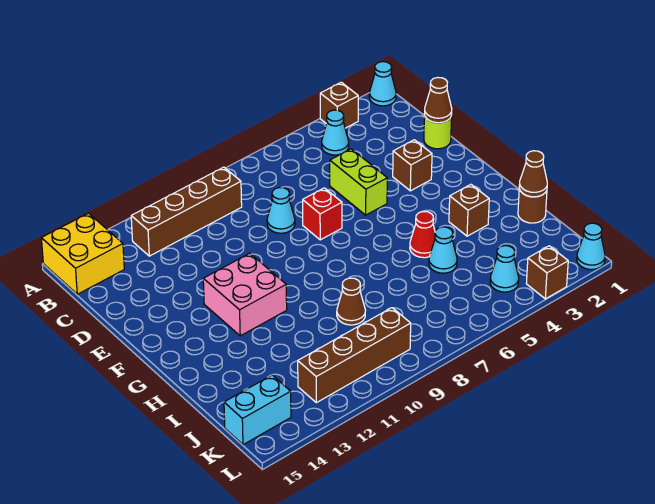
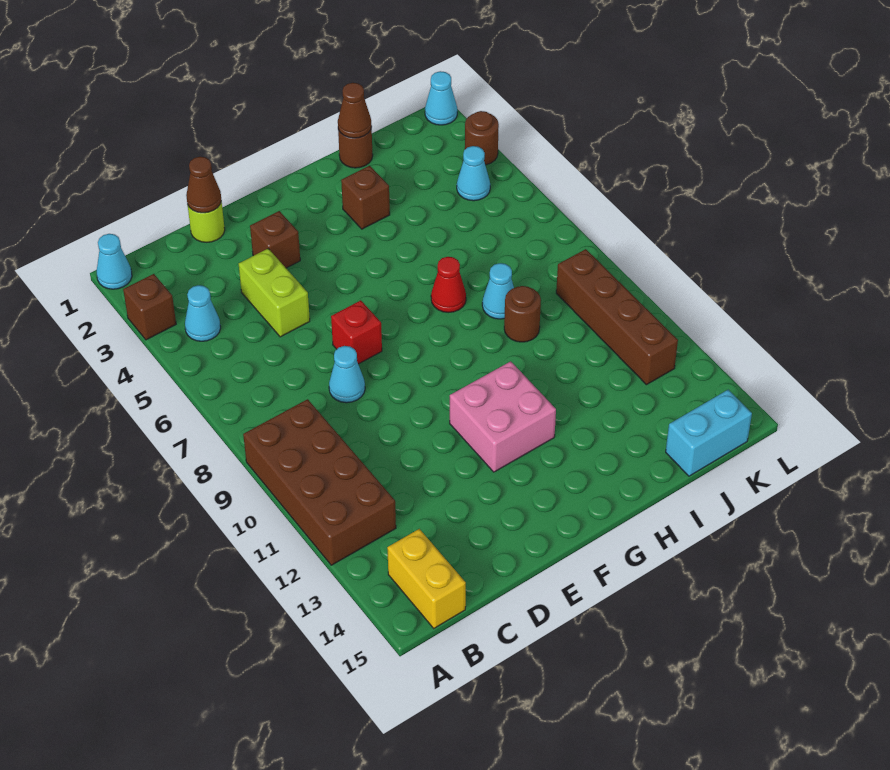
yellow brick A14:B15 level 1 -> yellow brick B14:B15 level 1
brown brick B9:B12 level 1 -> brown brick A9:B12 level 1
lime brick D5:E5 level 1 -> lime brick D4:D5 level 1
red cone H5 level 1 -> red cone H7 level 1
cyan cone I5 level 1 -> cyan cone I8 level 1
brown cone I9 level 1 -> brown round brick I9 level 1
cyan brick K14:K15 level 1 -> cyan brick J15:K15 level 1
brown brick L3 level 1 -> brown round brick L3 level 1

